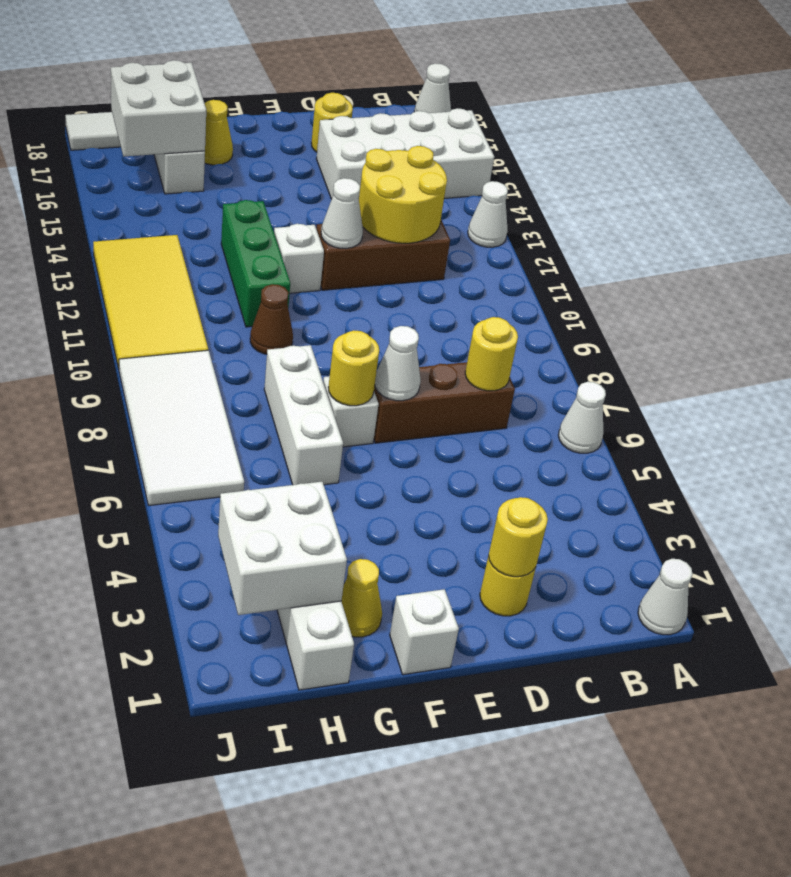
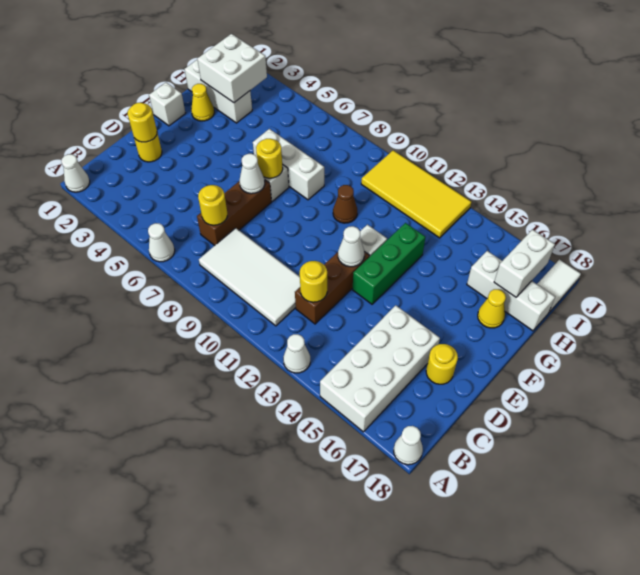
yellow round brick C12:D13 level 2 -> yellow round brick C12 level 2
green brick G11:G13 level 1 -> green brick E13:G13 level 1
white brick H16:I17 level 2 -> white brick H17:I17 level 2
white tile I6:J9 level 1 -> white tile B8:C11 level 1

